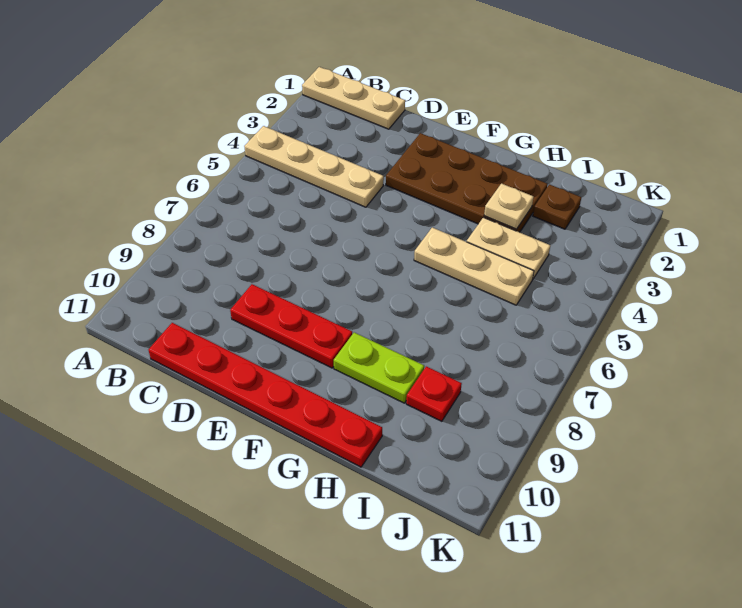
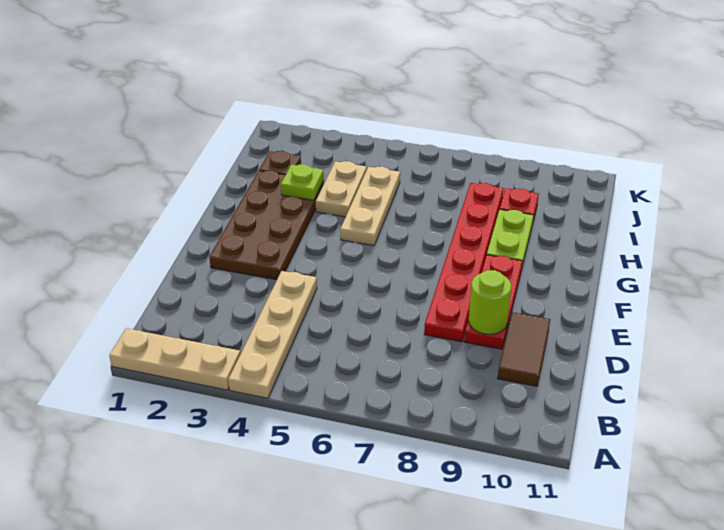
tan plate A1:C1 level 1 -> tan plate A1:A3 level 1
none -> brown tile C10:D10 level 1
red plate C11:H11 level 1 -> red plate D8:I8 level 1
none -> lime round brick D9 level 2
tan plate H3 level 2 -> lime plate H3 level 2

